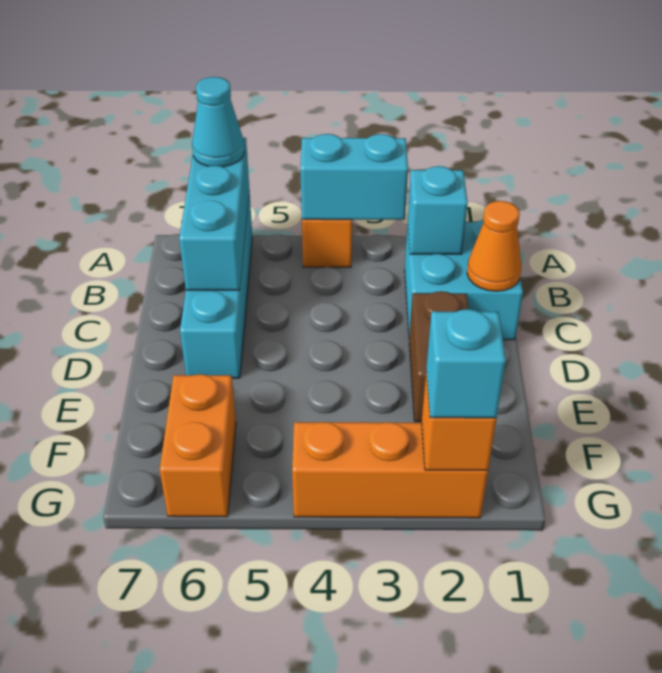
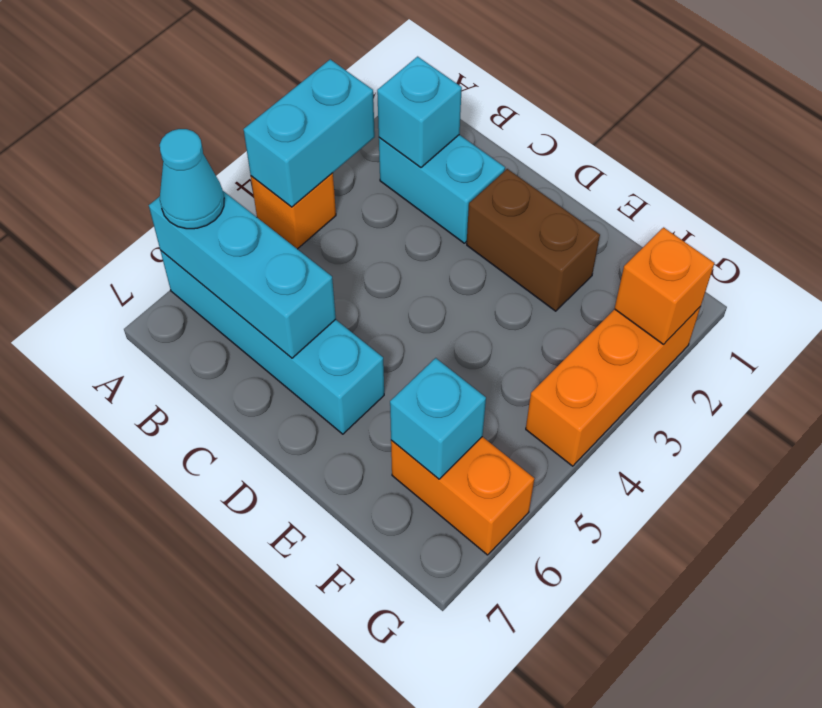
cyan brick B1:C2 level 1 -> cyan brick B2:C2 level 1
orange cone C1 level 2 -> none
cyan brick G2 level 3 -> cyan brick F6 level 2

